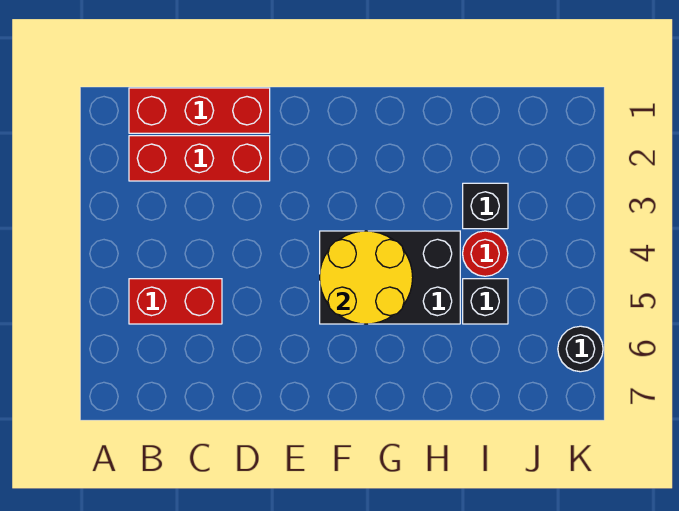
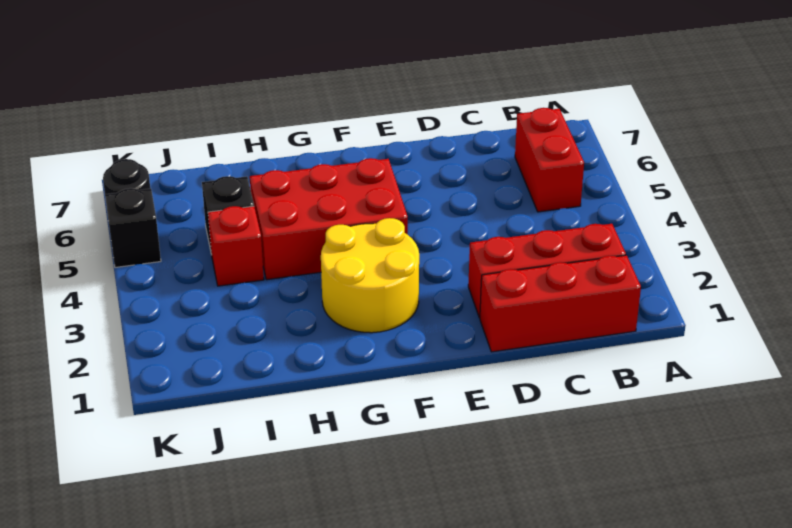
red brick B5:C5 level 1 -> red brick B5:B6 level 1
black brick F4:H5 level 1 -> red brick F4:H5 level 1
yellow round brick F4:G5 level 2 -> yellow round brick F2:G3 level 1
black brick I3 level 1 -> black brick K5 level 1
red round brick I4 level 1 -> red brick I4 level 1

